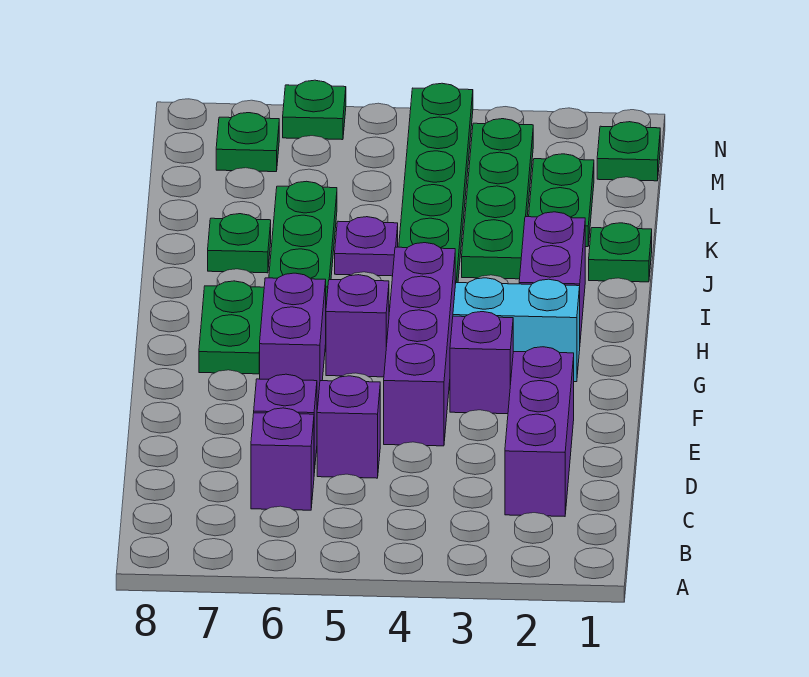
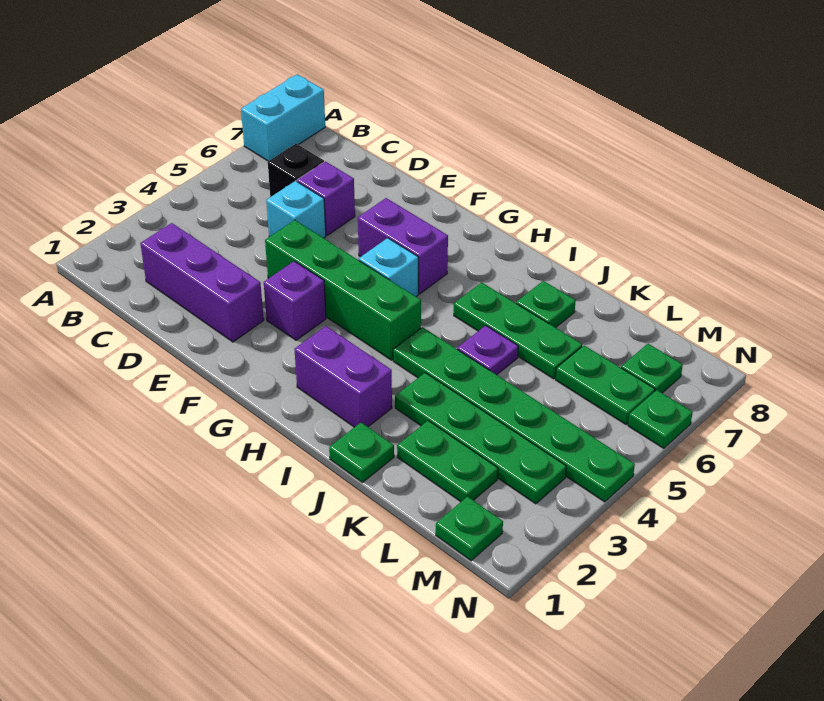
purple brick C6 level 1 -> black brick C6 level 1
purple brick D5 level 1 -> cyan brick D5 level 1
purple brick E4:H4 level 1 -> green brick E4:H4 level 1
cyan brick G2:G3 level 1 -> cyan brick A7:A8 level 1
purple brick G5 level 1 -> cyan brick G5 level 1
green plate G7:H7 level 1 -> green plate L6:M6 level 1

